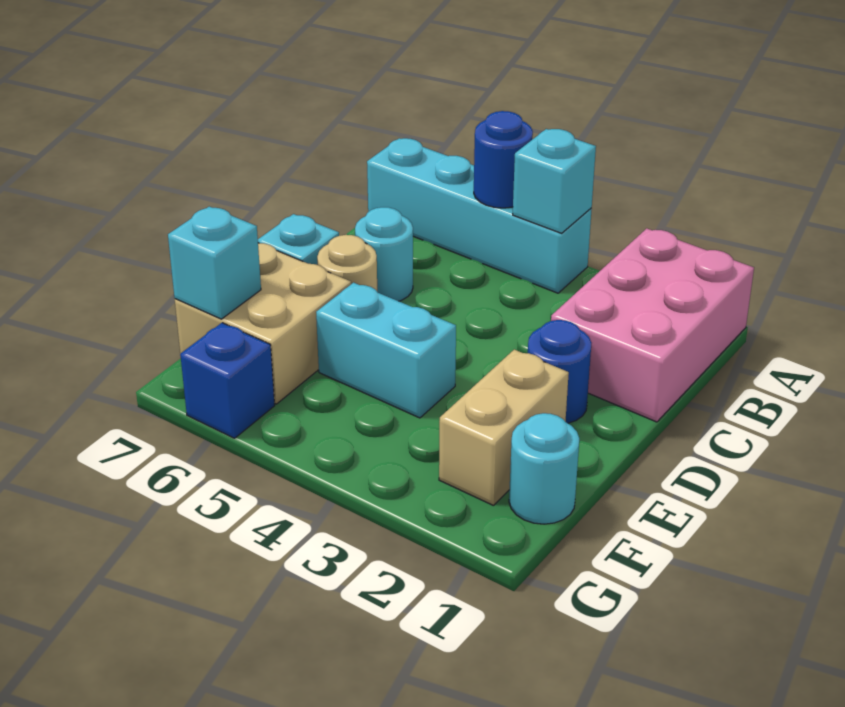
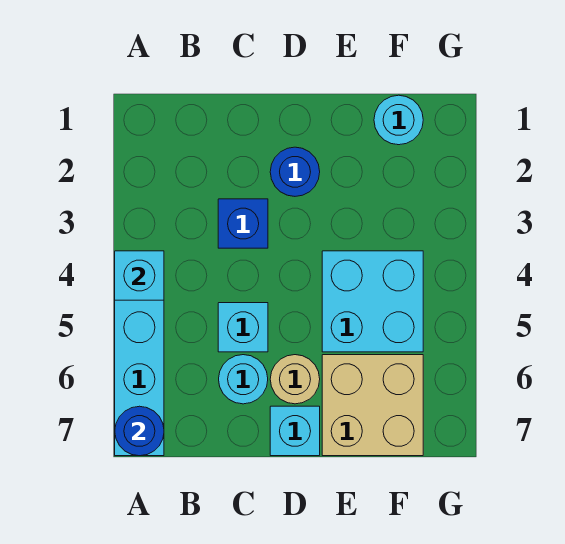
pink brick A1:C2 level 1 -> none
blue round brick A5 level 2 -> blue round brick A7 level 2
tan brick E2:F2 level 1 -> none
cyan brick E4:E5 level 1 -> cyan brick E4:F5 level 1
cyan brick F7 level 2 -> cyan brick C5 level 1
blue brick G6 level 1 -> blue brick C3 level 1

